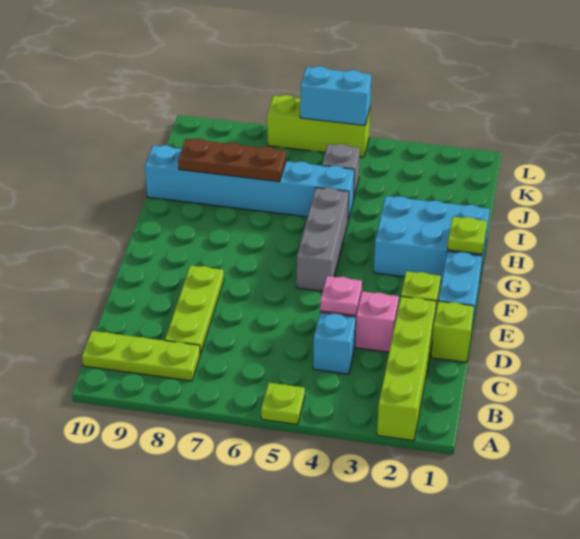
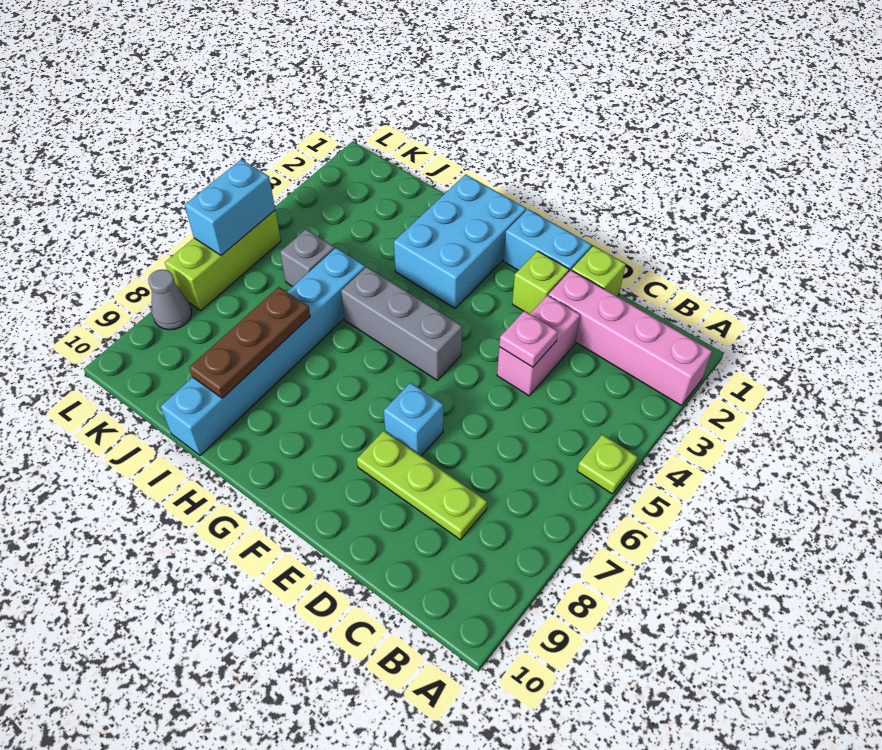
lime brick A2:D2 level 1 -> pink brick A2:D2 level 1
lime plate B8:B10 level 1 -> none
cyan brick C4 level 1 -> cyan brick E7 level 1
lime plate G1 level 2 -> none
none -> grey cone L8 level 1

